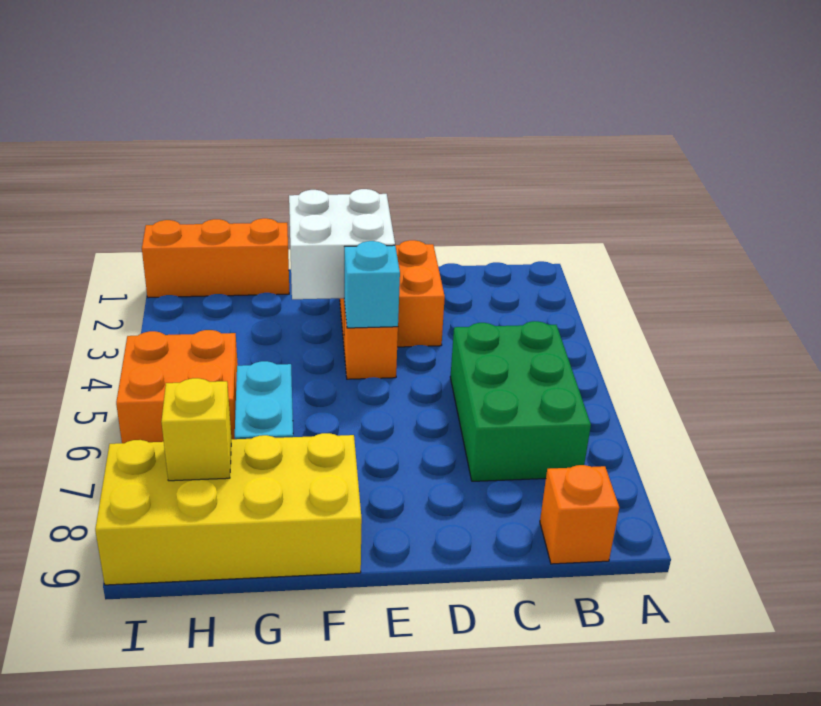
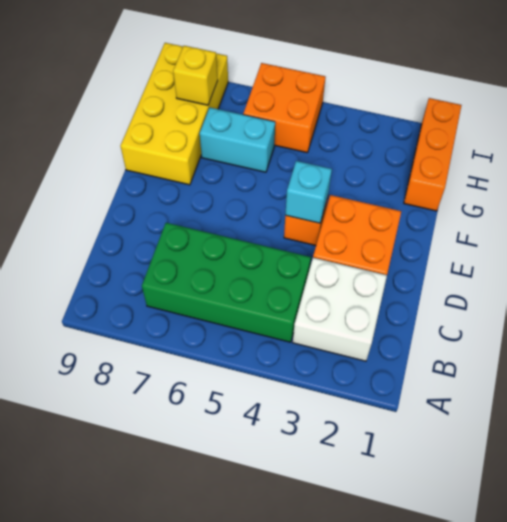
green brick B5:C7 level 1 -> green brick B4:C7 level 1
orange brick B9 level 1 -> none
white brick E2:F3 level 2 -> white brick B2:C3 level 1

